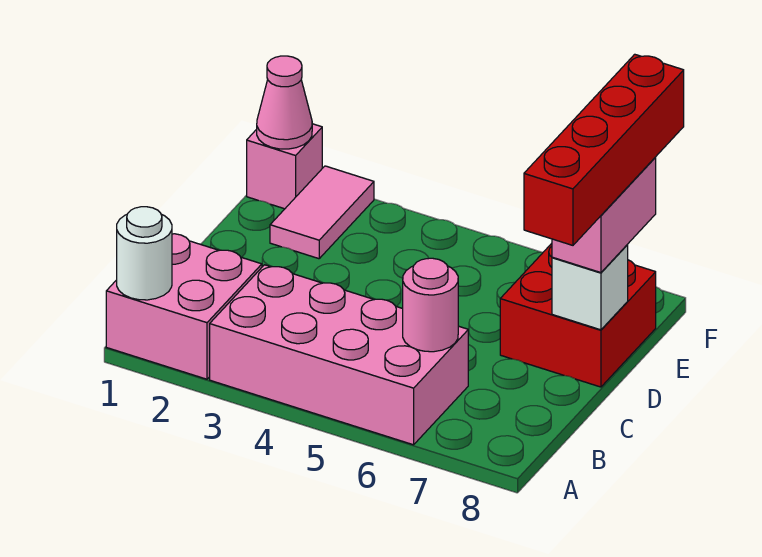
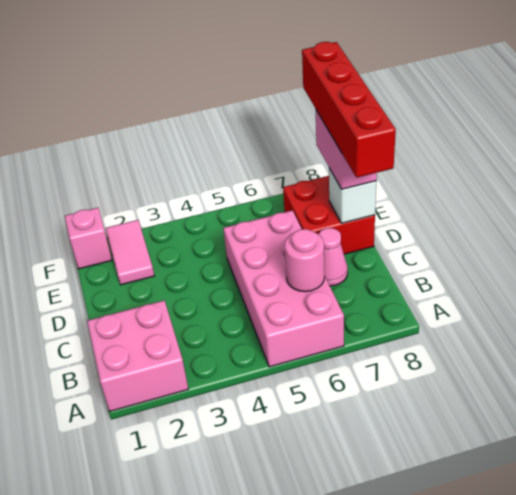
white round brick A1 level 2 -> none
pink brick A3:B6 level 1 -> pink brick A5:D6 level 1
pink cone F1 level 2 -> pink cone C7 level 1

